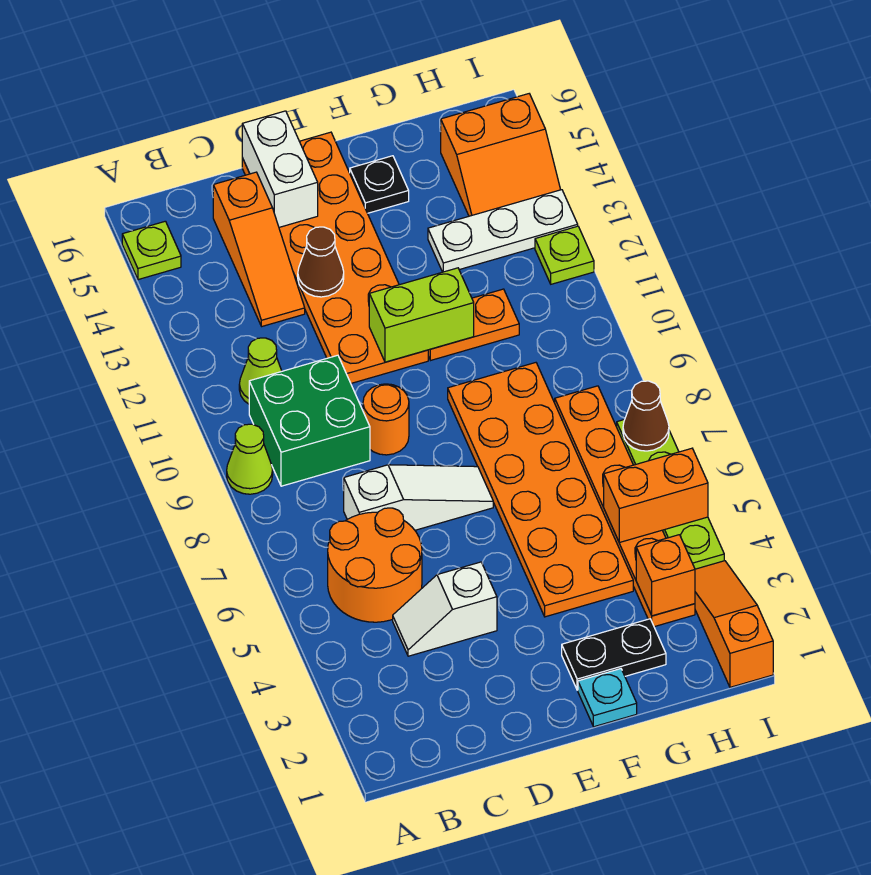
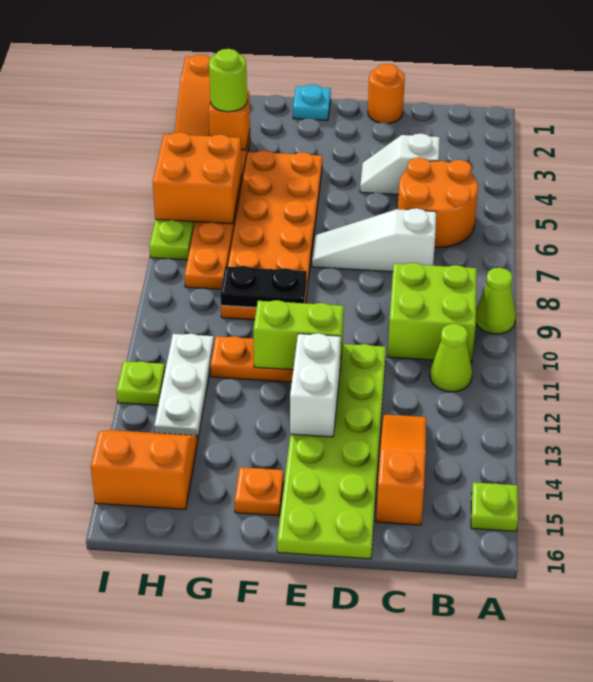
green brick B9:C10 level 1 -> lime brick B9:C10 level 1
white slope C4:D4 level 1 top D -> white slope C4:D4 level 1 top C
orange round brick D9 level 1 -> orange round brick D1 level 1
orange plate D11:E16 level 1 -> lime plate D11:E16 level 1
brown cone D13 level 2 -> none
white brick D15:D16 level 2 -> white brick E12:E13 level 2
black plate F2:G2 level 1 -> black plate F9:G9 level 2
black plate F15 level 1 -> orange plate F15 level 1
white plate G13:I13 level 1 -> white plate H11:H13 level 1
none -> lime round brick H3 level 3
orange brick H5:I5 level 2 -> orange brick H5:I6 level 2
brown cone I7 level 2 -> none

